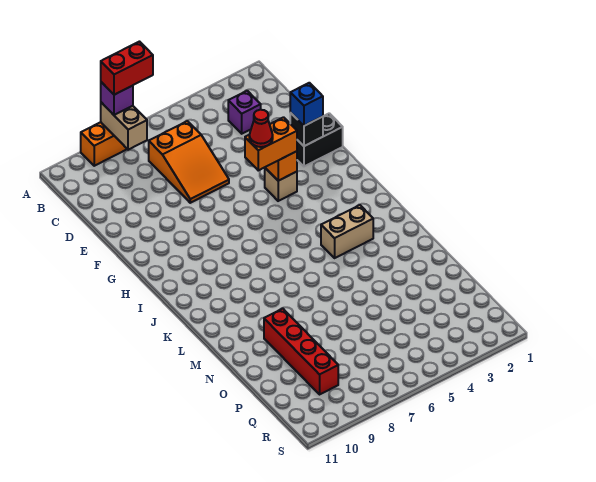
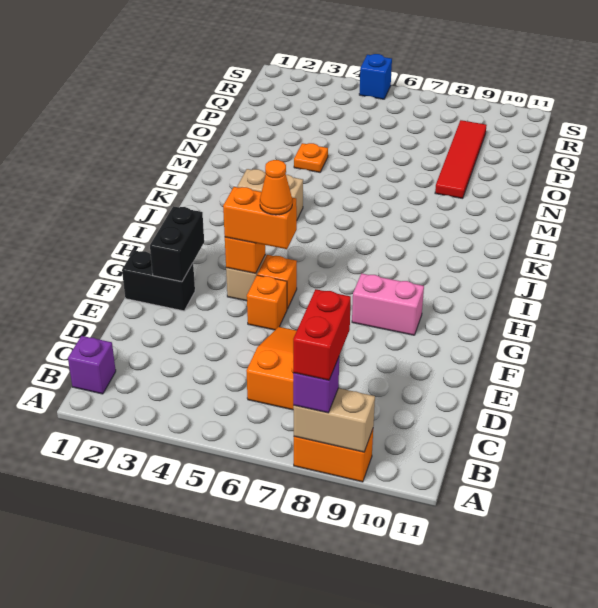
red brick A7:A8 level 4 -> red brick A8:B8 level 4
tan brick A8:B8 level 2 -> tan brick A8:A9 level 2
purple brick C3 level 1 -> purple brick B1 level 1
black brick F2 level 2 -> black brick F2:G2 level 2
blue brick F2 level 3 -> blue brick S5 level 1
none -> orange brick F5 level 1
none -> orange brick G5 level 1
red cone G5 level 4 -> orange cone G5 level 4
none -> pink brick G8:G9 level 1
none -> orange plate N4 level 1
red brick N9:Q9 level 1 -> red tile N9:Q9 level 1

